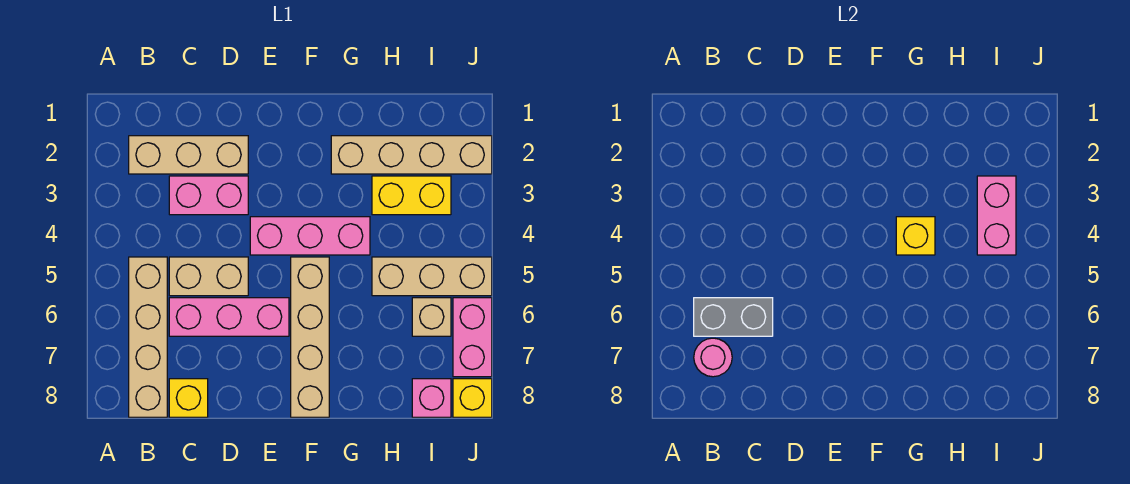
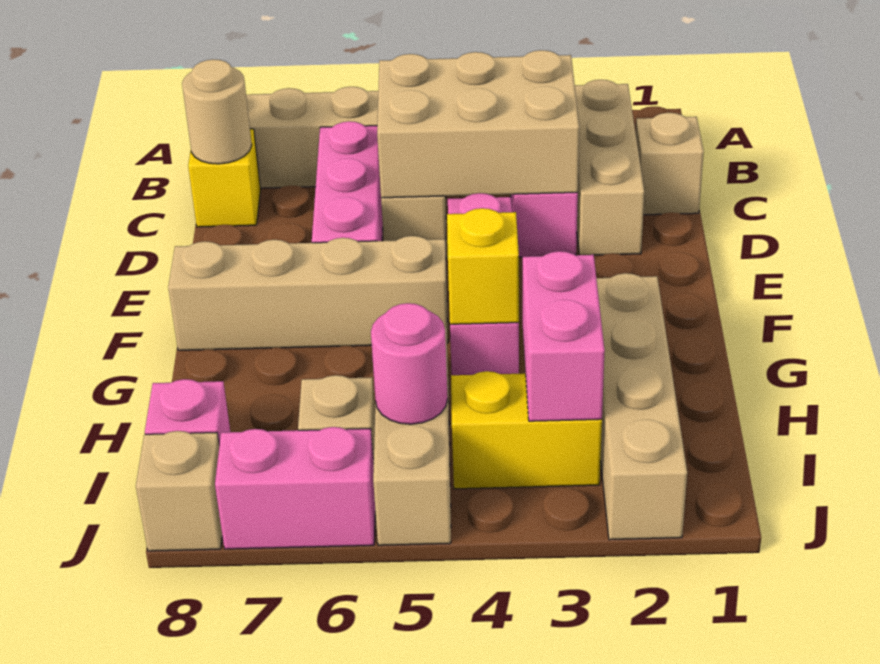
grey brick B6:C6 level 2 -> none
pink round brick B7 level 2 -> pink round brick I5 level 2
none -> tan brick C1 level 1
none -> tan brick C3:D5 level 2
none -> tan round brick C8 level 2
yellow brick H3:I3 level 1 -> yellow brick I3:I4 level 1
pink brick I3:I4 level 2 -> pink brick H3:I3 level 2
yellow brick J8 level 1 -> tan brick J8 level 1

